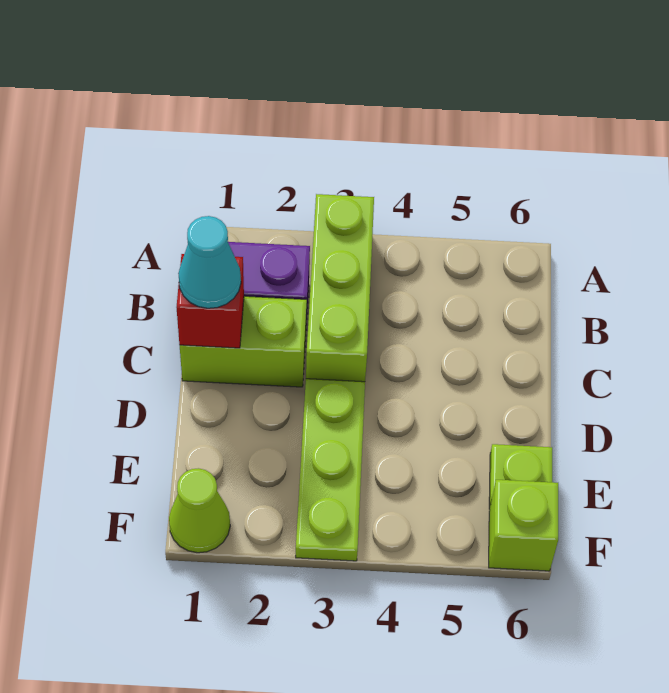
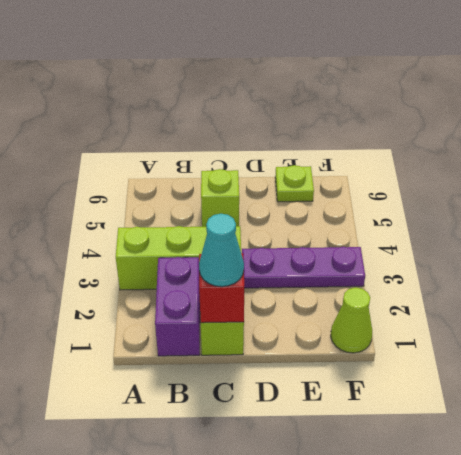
lime plate D3:F3 level 1 -> purple plate D3:F3 level 1
lime brick F6 level 1 -> lime brick C5 level 1

